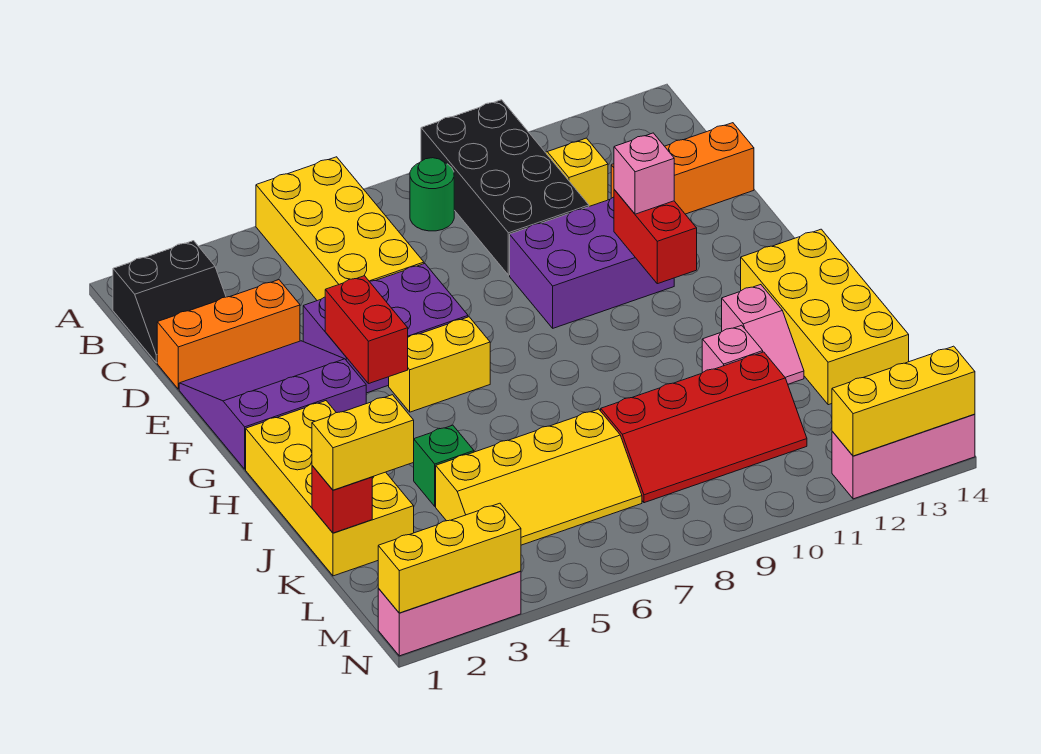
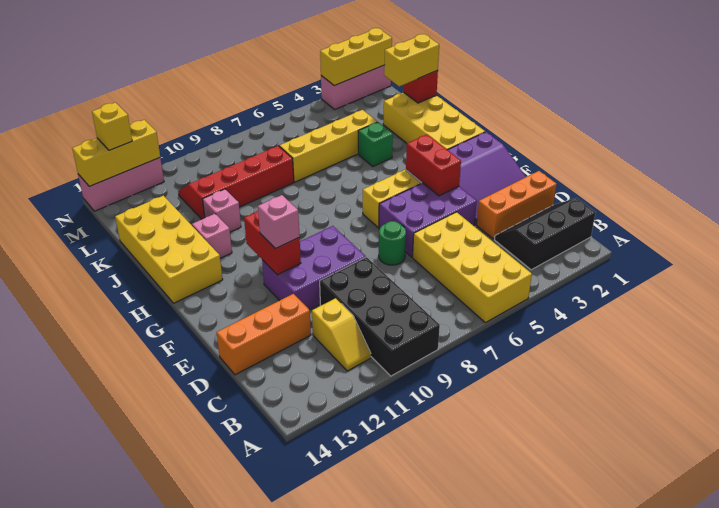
black slope B1:C2 level 1 top B -> black slope B1:C3 level 1 top B
green round brick B8 level 1 -> green round brick E7 level 1
none -> yellow brick N13 level 3

